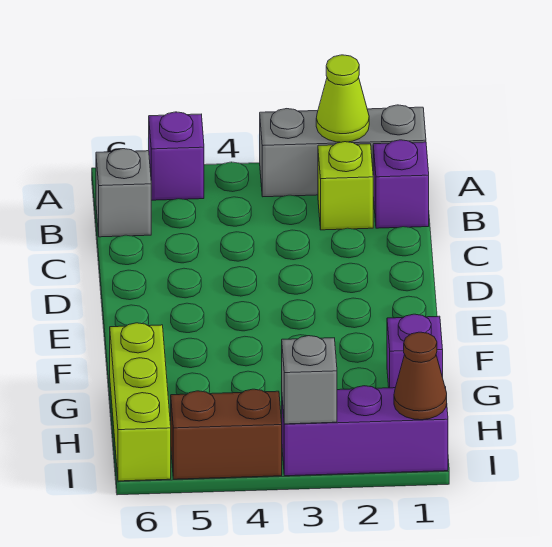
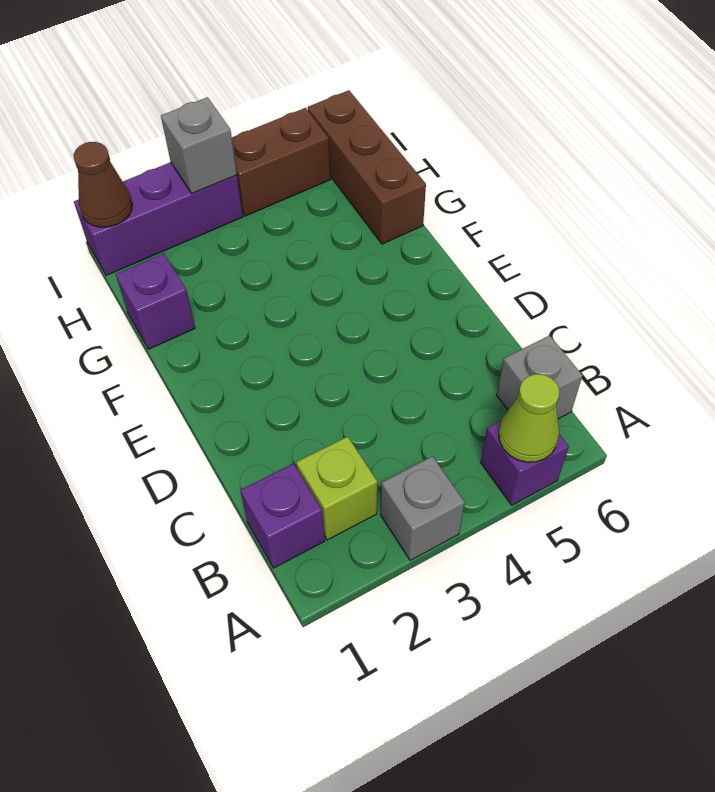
grey brick A1:A3 level 1 -> grey brick A3 level 1
lime cone A2 level 2 -> lime cone A5 level 2
lime brick G6:I6 level 1 -> brown brick G6:I6 level 1

